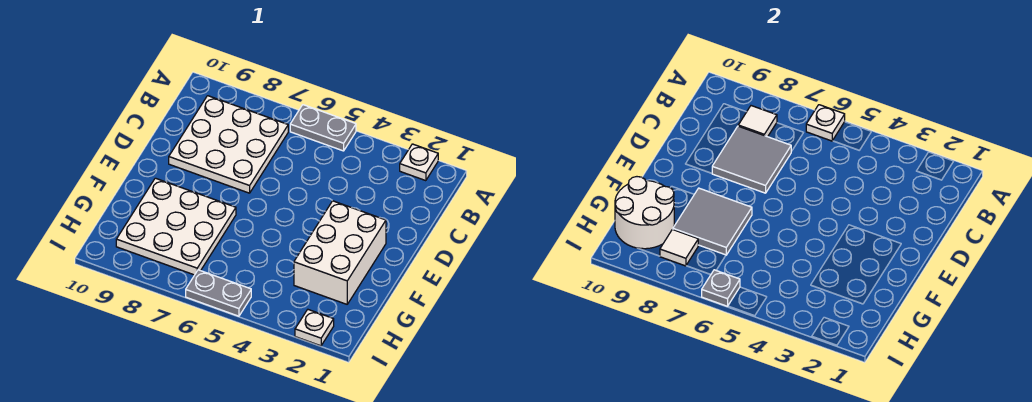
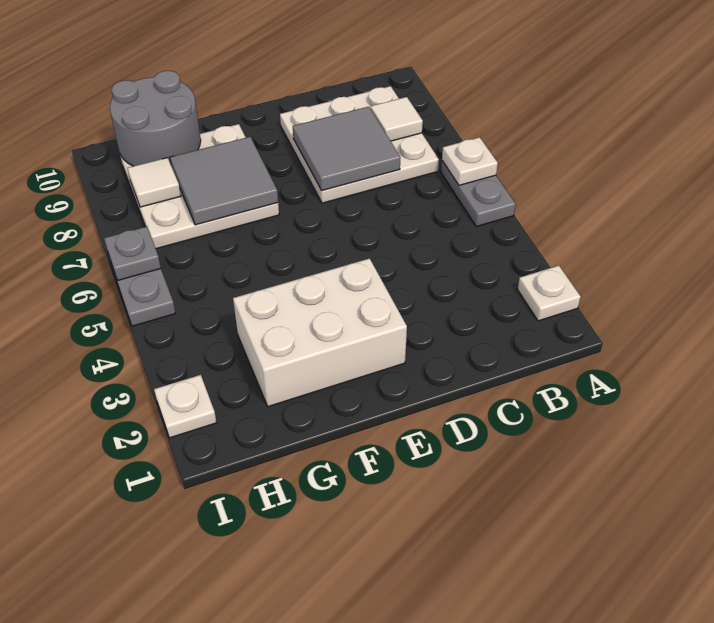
white round brick G9:H10 level 2 -> grey round brick G9:H10 level 2

